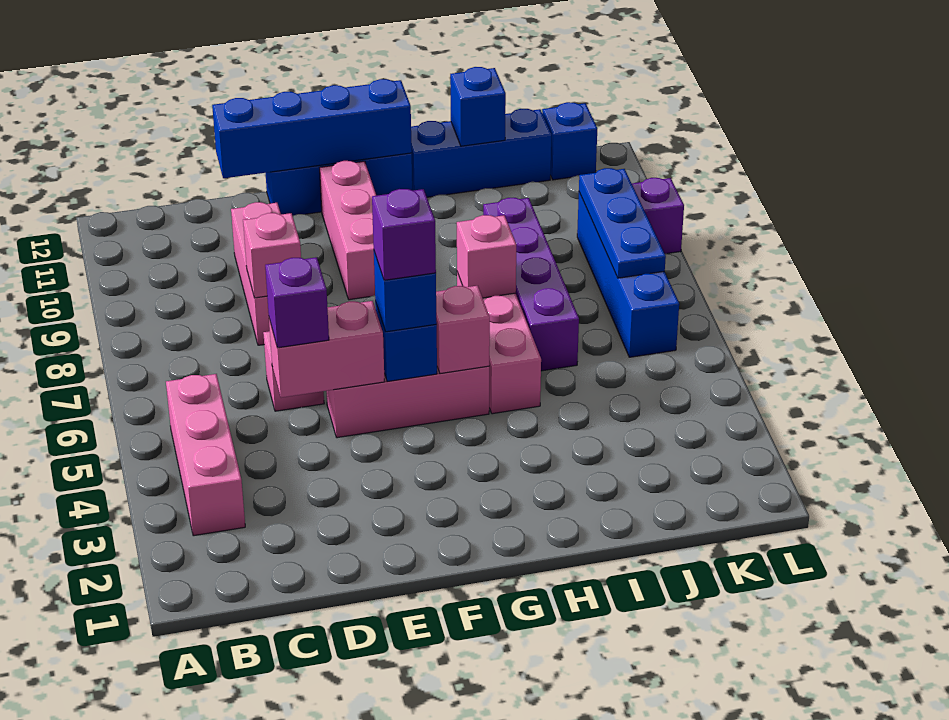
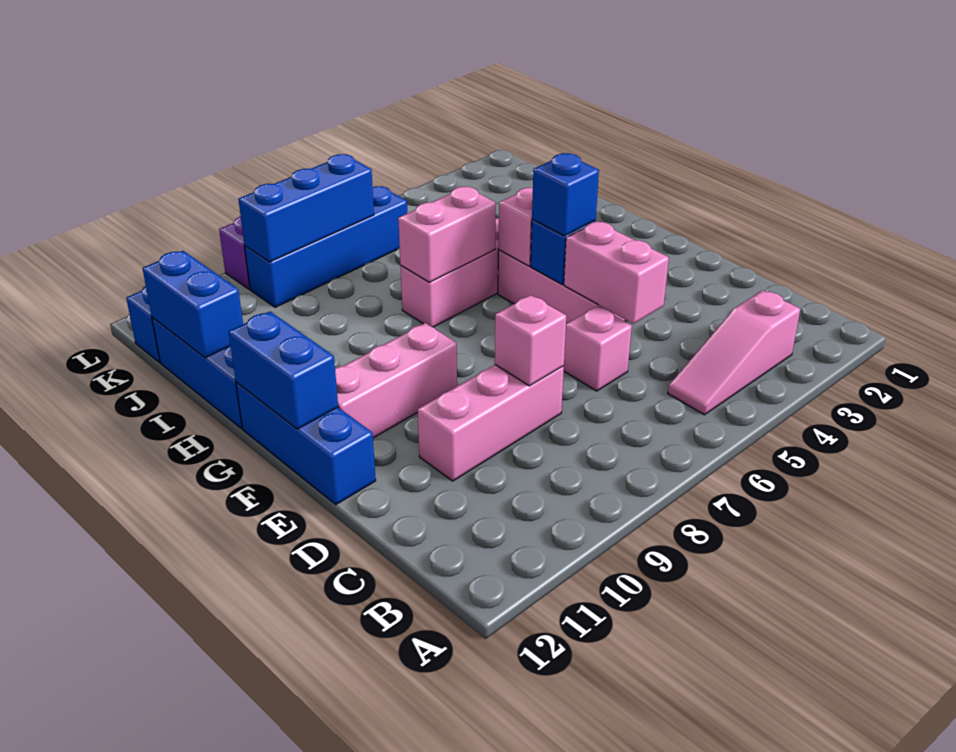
pink brick B3:B5 level 1 -> pink slope B3:B5 level 1 top 3
purple brick D5 level 3 -> none
blue brick D12:G12 level 2 -> blue brick F12:G12 level 2
purple brick F5 level 4 -> none
pink brick H7 level 2 -> pink brick H6:H7 level 2
purple brick I6:I9 level 1 -> none
blue brick I12 level 2 -> blue brick I12:J12 level 2
blue plate K7:K9 level 2 -> blue brick K7:K9 level 2

